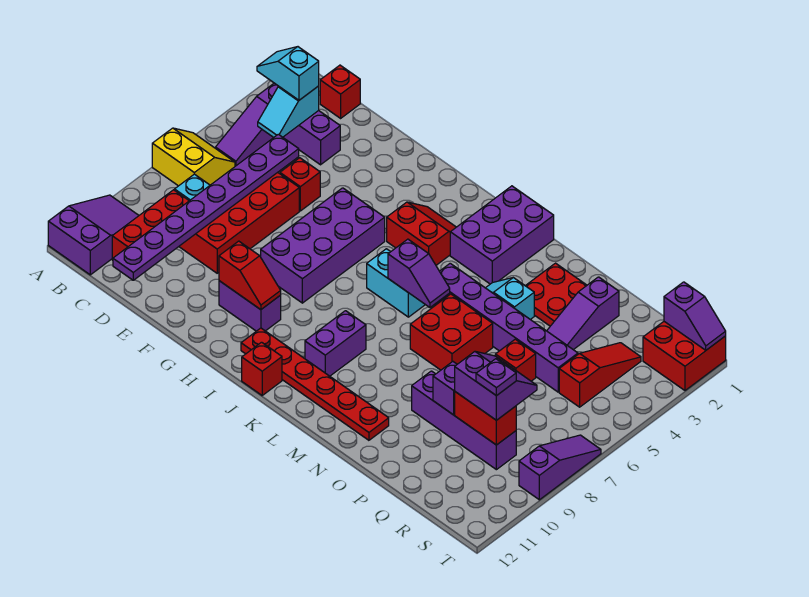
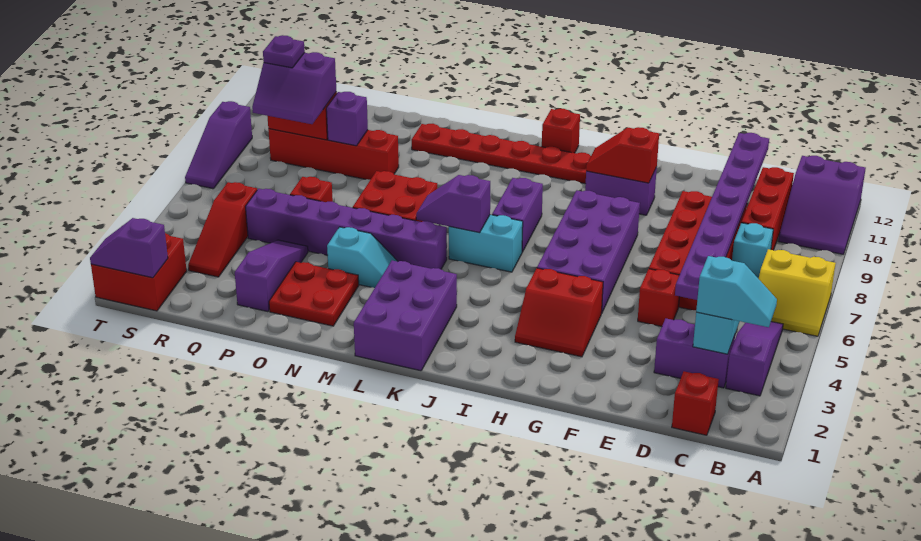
red slope I3:J4 level 1 top 4 -> red slope G3:H4 level 1 top 4
purple brick K9:K10 level 1 -> purple brick J7:J8 level 1
purple brick O9:R9 level 1 -> red brick O9:R9 level 1

